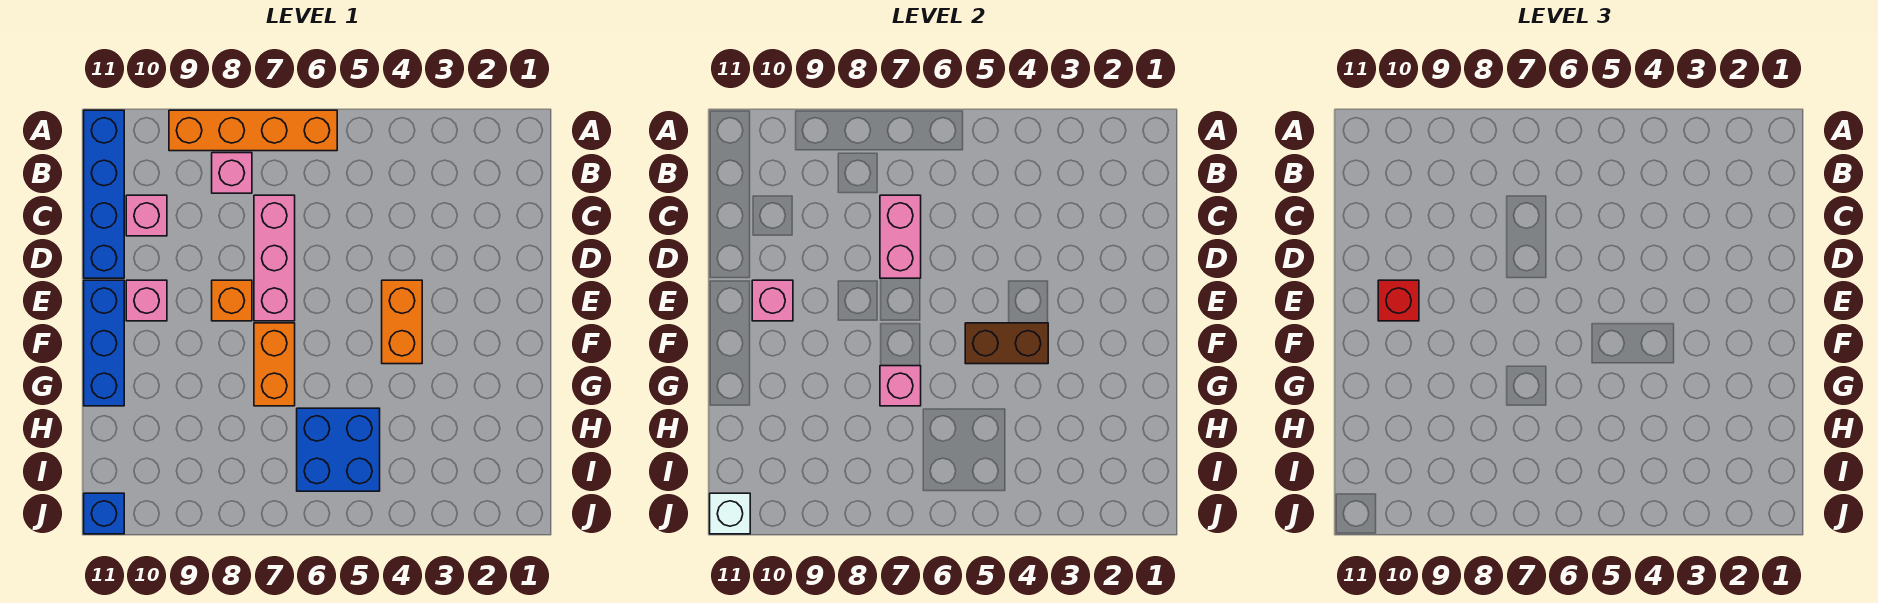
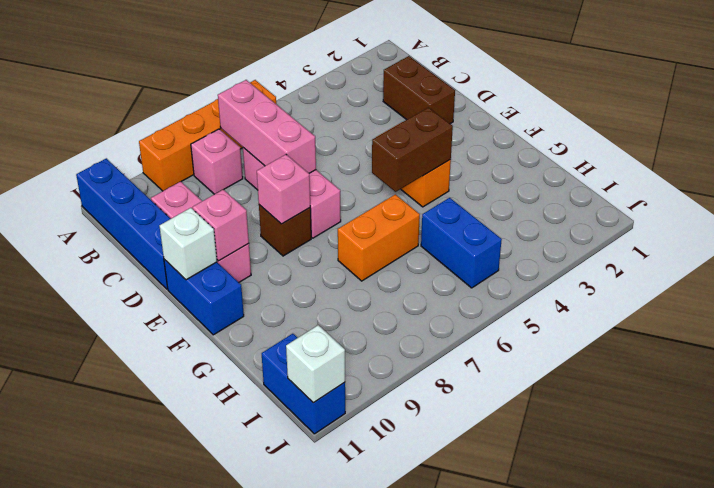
none -> brown brick C2:D2 level 1
pink brick C7:D7 level 2 -> pink brick B7:D7 level 2
orange brick E8 level 1 -> brown brick E8 level 1
red brick E10 level 3 -> none
blue brick E11:G11 level 1 -> blue brick E11:F11 level 1
none -> white brick E11 level 2
orange brick F7:G7 level 1 -> orange brick G6:G7 level 1
pink brick G7 level 2 -> pink brick E8 level 2
blue brick H5:I6 level 1 -> blue brick H5:I5 level 1
blue brick J11 level 1 -> blue brick I11:J11 level 1

